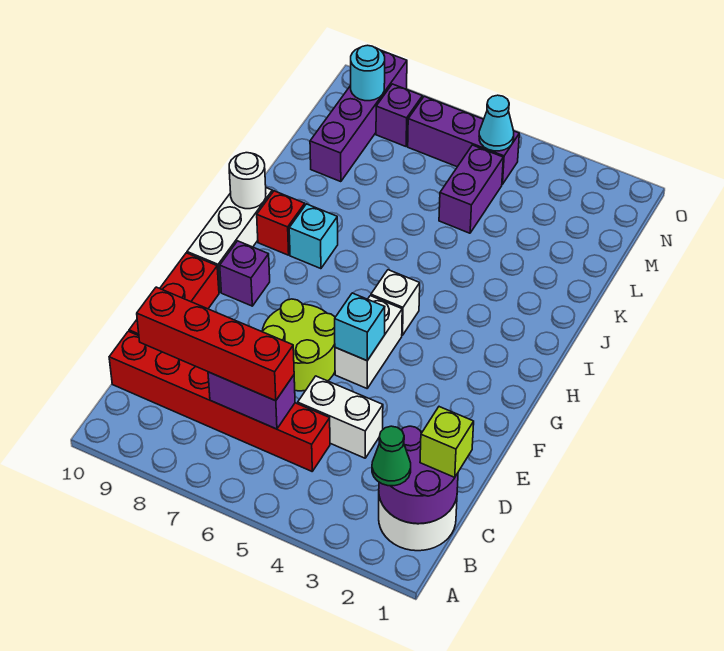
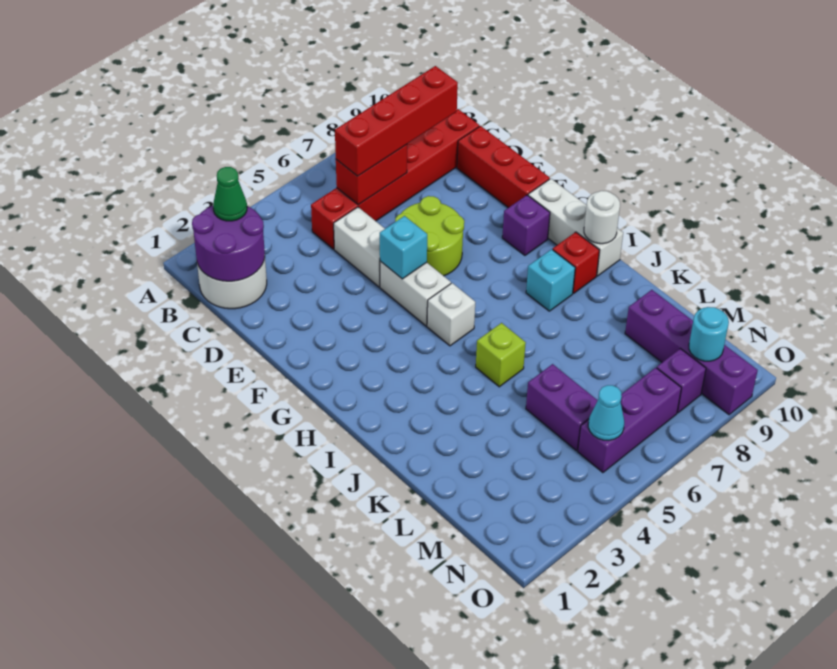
lime brick C1 level 3 -> lime brick J5 level 1
purple brick C6:C7 level 2 -> red brick C6:C7 level 2
white brick D4:D5 level 1 -> white brick D5:E5 level 1

